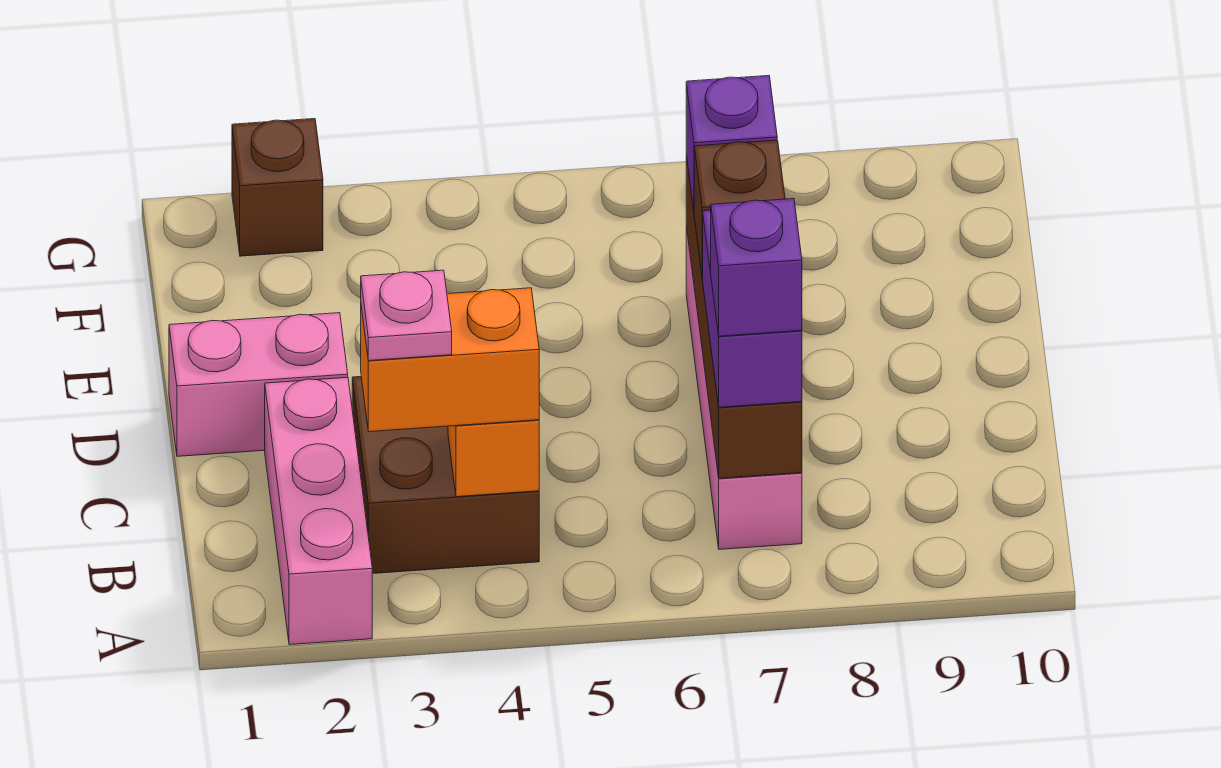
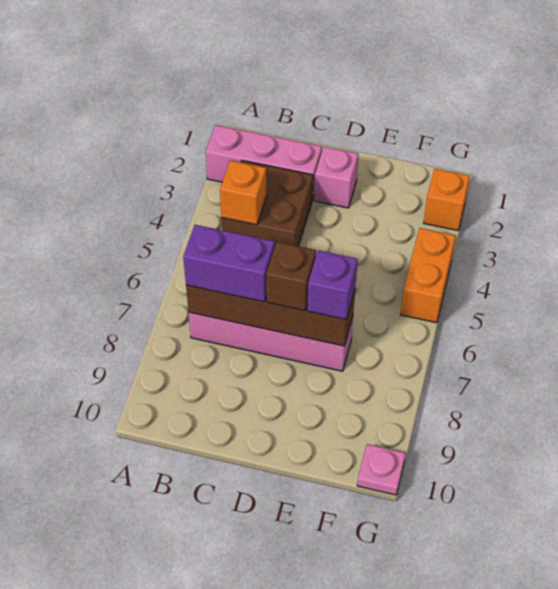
orange brick B3:B4 level 3 -> orange brick G4:G5 level 1
pink plate B3 level 4 -> pink plate G10 level 1
purple brick B7 level 4 -> none
pink brick D1:D2 level 1 -> pink brick D2 level 1
brown brick G2 level 1 -> orange brick G2 level 1

